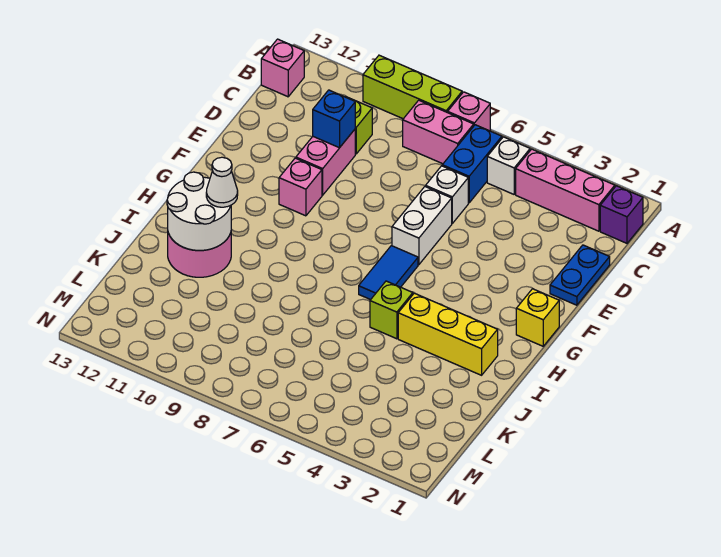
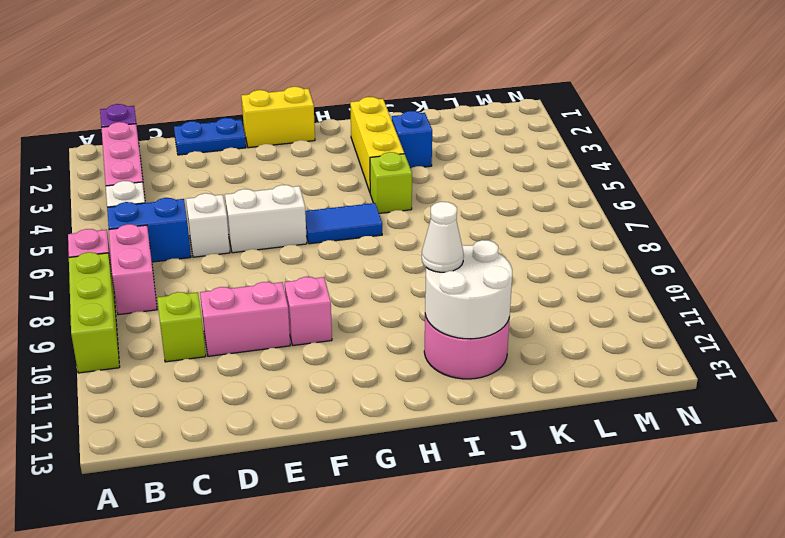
pink brick B13 level 1 -> none
blue brick D10 level 2 -> blue brick J3 level 1
yellow brick G1 level 1 -> yellow brick F1:G1 level 1

